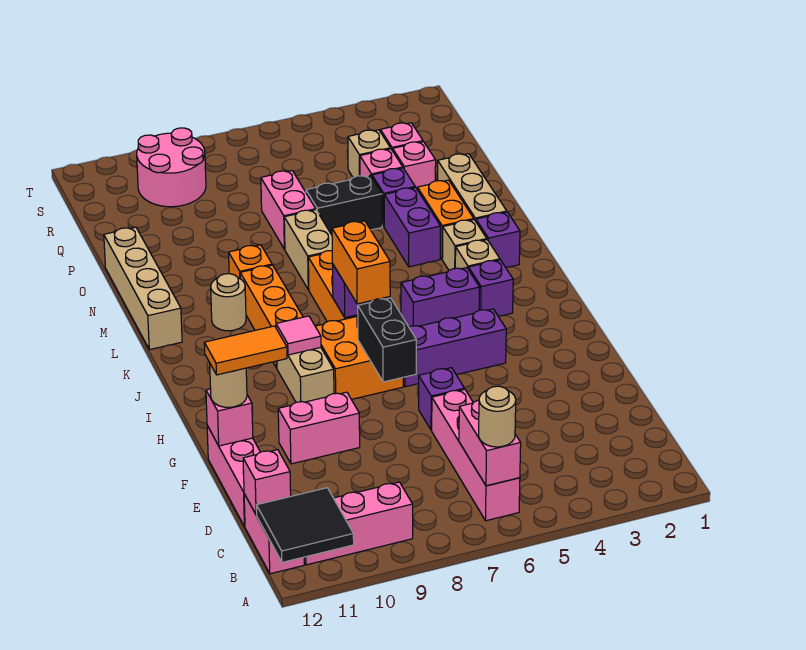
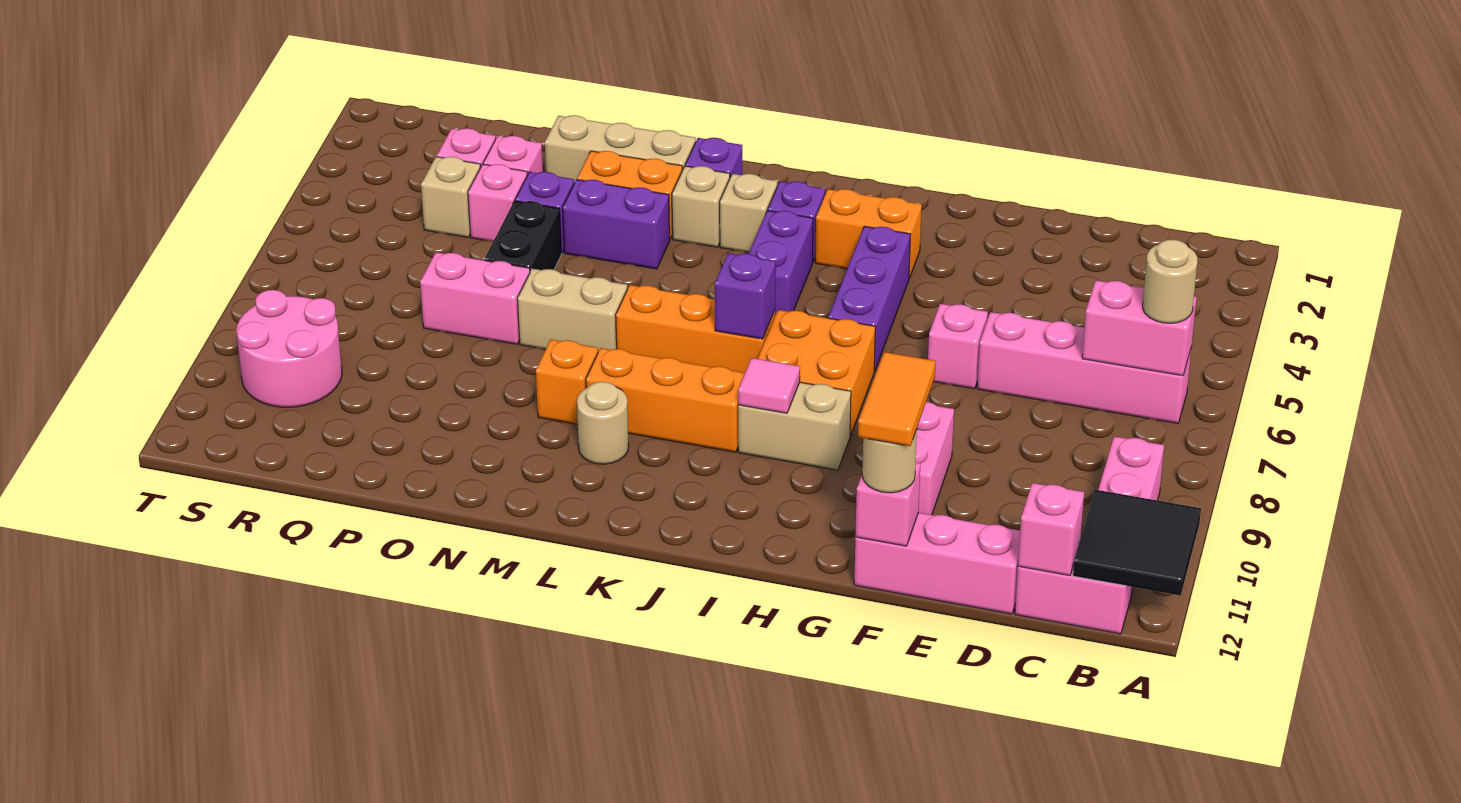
purple brick F6 level 1 -> pink brick F6 level 1
black brick G7:H7 level 2 -> none
orange brick I7:J7 level 3 -> orange brick H3:I3 level 1
tan brick L12:O12 level 1 -> none

